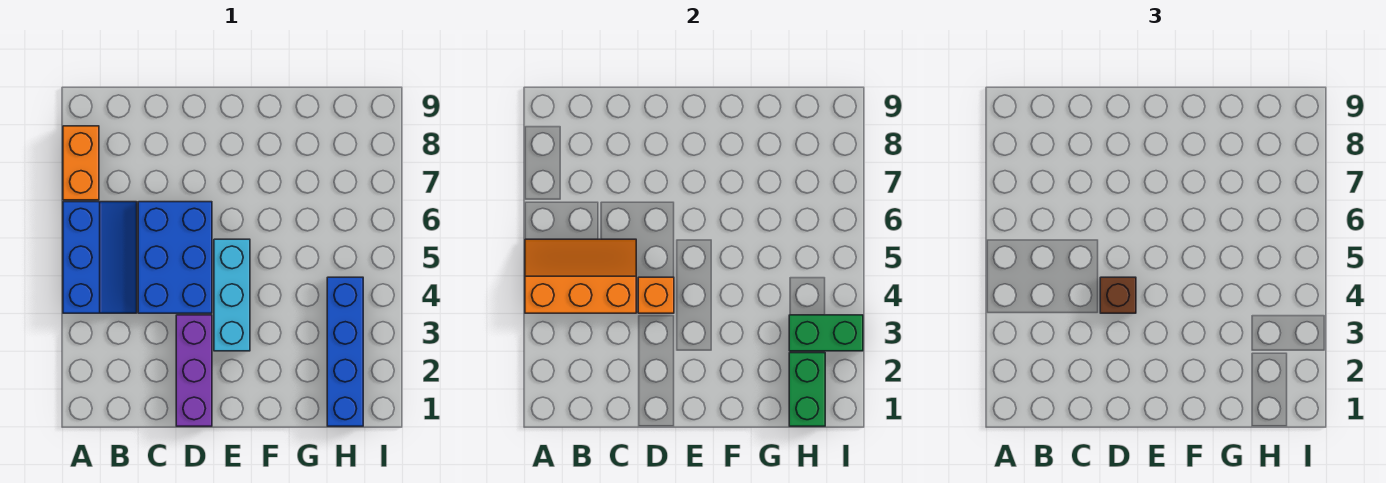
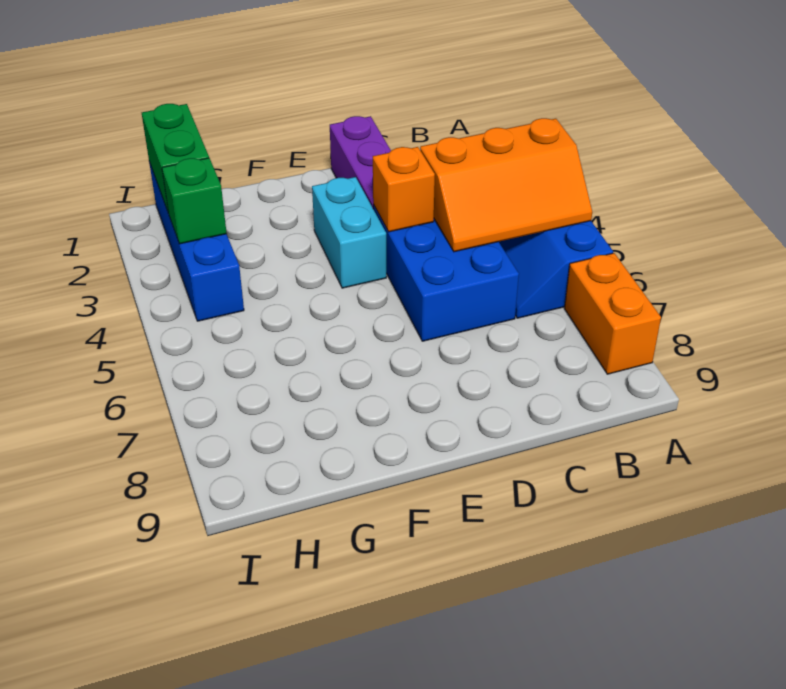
brown brick D4 level 3 -> none
cyan brick E3:E5 level 1 -> cyan brick E3:E4 level 1
green brick H3:I3 level 2 -> green brick H3 level 2

